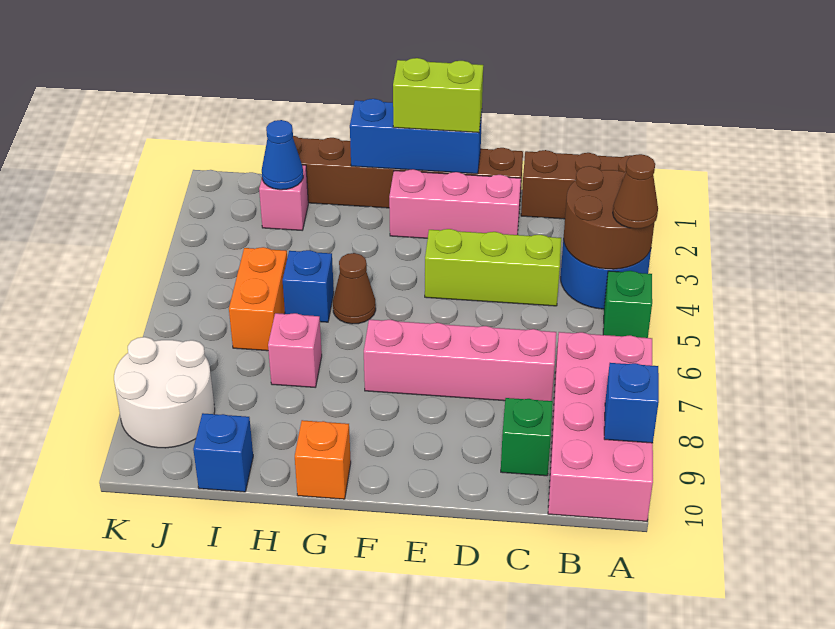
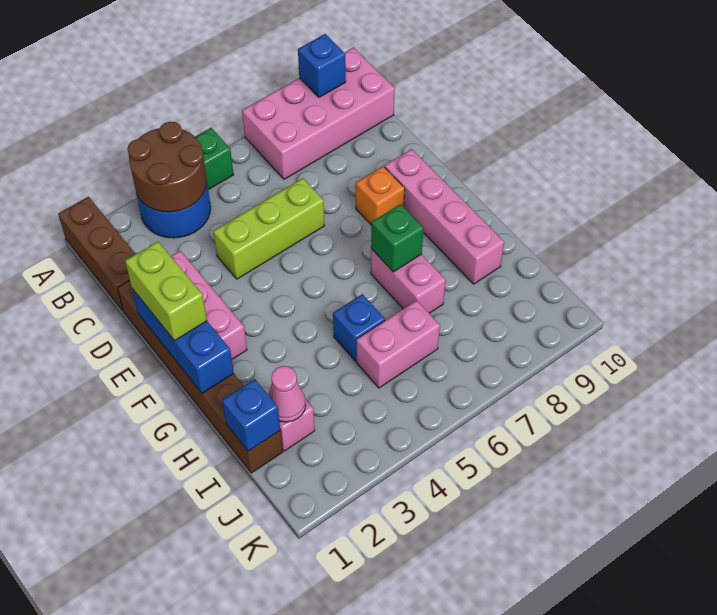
brown cone A4 level 3 -> none
lime brick C4:E4 level 1 -> lime brick D4:D6 level 1
pink brick C7:F7 level 1 -> pink brick E9:H9 level 1
green brick C9 level 1 -> green brick G7 level 2
brown cone G5 level 1 -> none
orange brick G10 level 1 -> orange brick E8 level 1
pink brick H7 level 1 -> pink brick G7:H7 level 1
blue cone I2 level 2 -> pink cone I2 level 2
orange brick I5:I6 level 1 -> pink brick I5:I6 level 1
blue brick I10 level 1 -> blue brick I1 level 2
white round brick J8:K9 level 1 -> none

